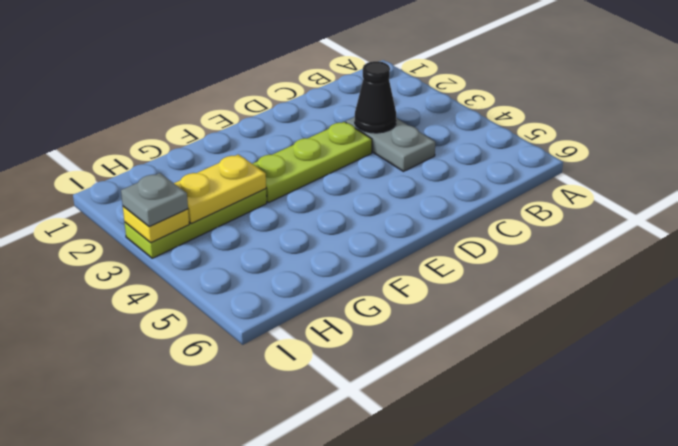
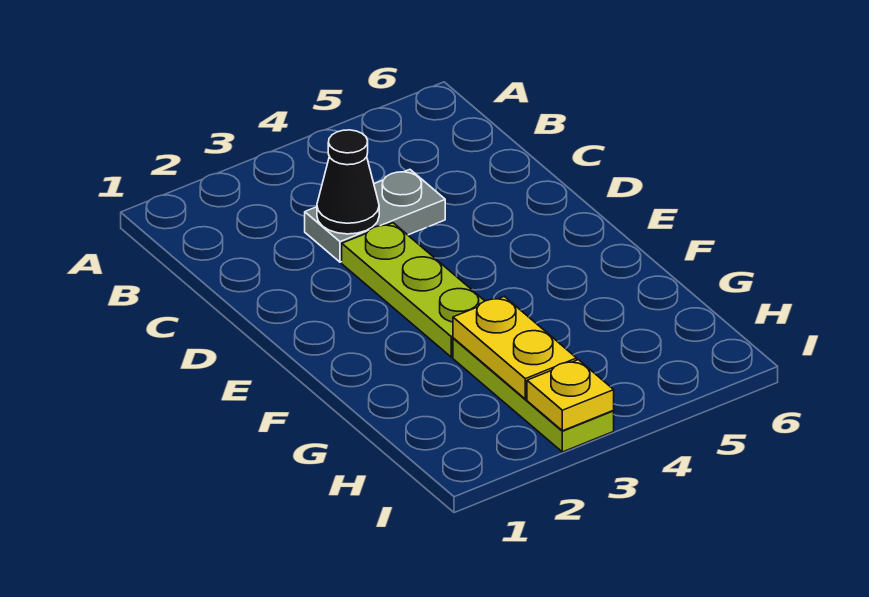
grey plate I3 level 3 -> none

